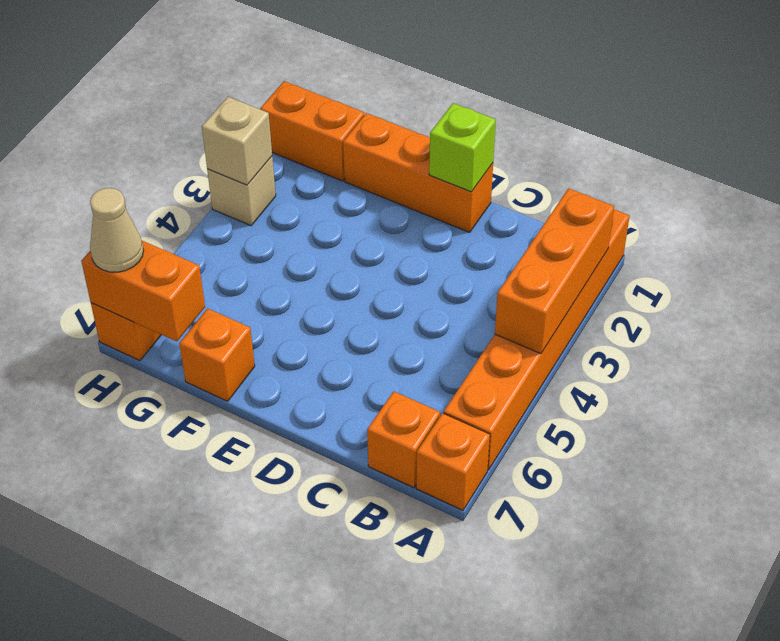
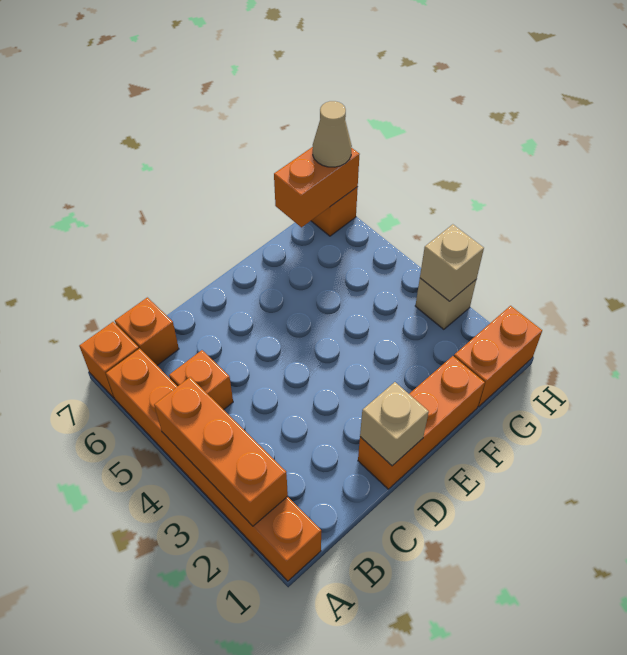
lime brick D1 level 2 -> tan brick D1 level 2
orange brick F7 level 1 -> orange brick B5 level 1

